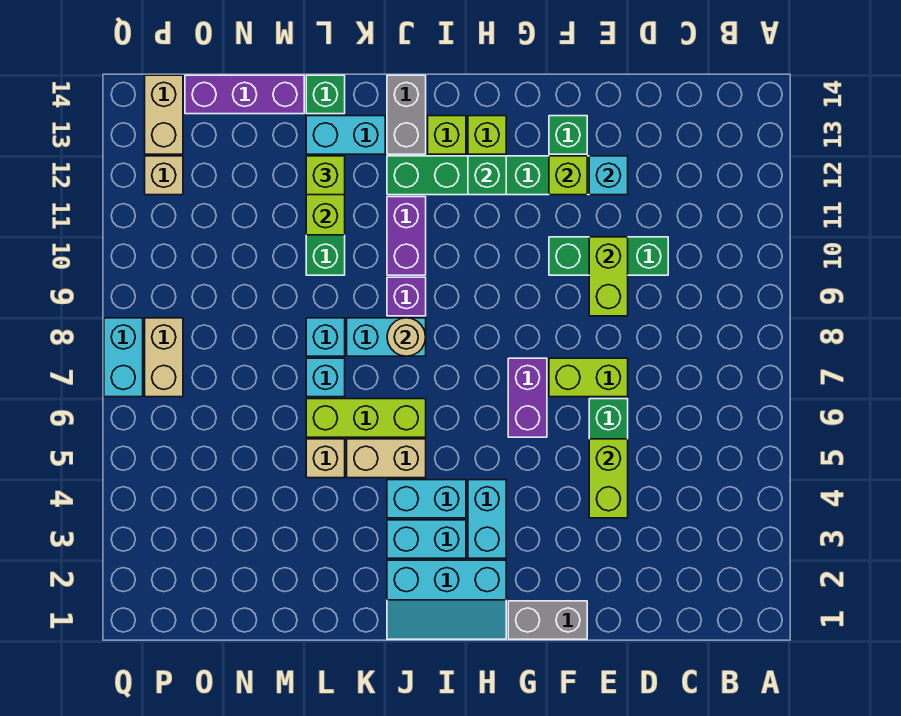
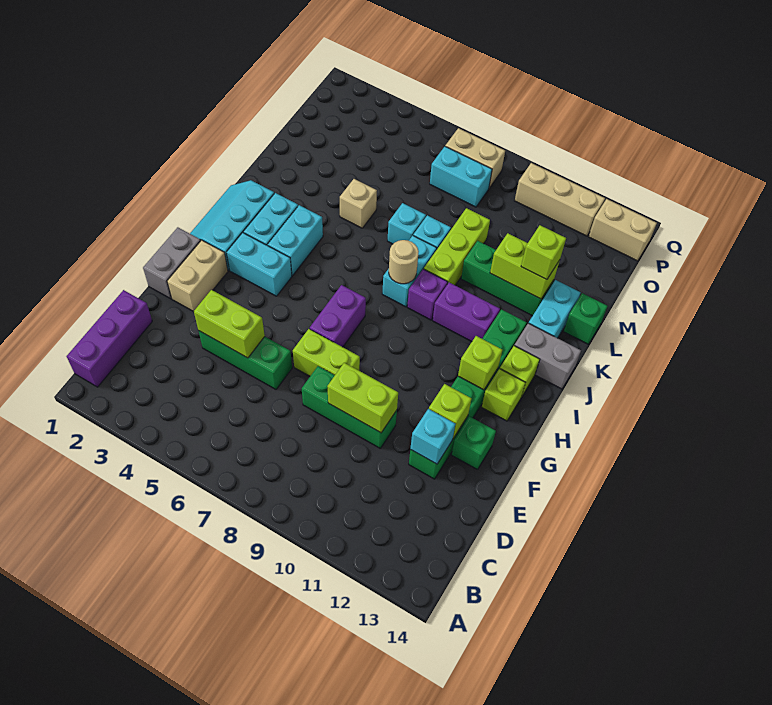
green brick D10:F10 level 1 -> green brick E8:E10 level 1
lime brick E7:F7 level 1 -> lime brick F7:F8 level 1
purple brick G6:G7 level 1 -> purple brick G7:H7 level 1
green brick H12 level 2 -> lime brick H12 level 2
tan brick J5:K5 level 1 -> tan brick F2:G2 level 1
lime brick J6:L6 level 1 -> lime brick K9:M9 level 1
purple brick M14:O14 level 1 -> purple brick B1:D1 level 1
tan brick P12 level 1 -> tan brick P10:P12 level 1
cyan brick Q7:Q8 level 1 -> cyan brick O7:O8 level 1

